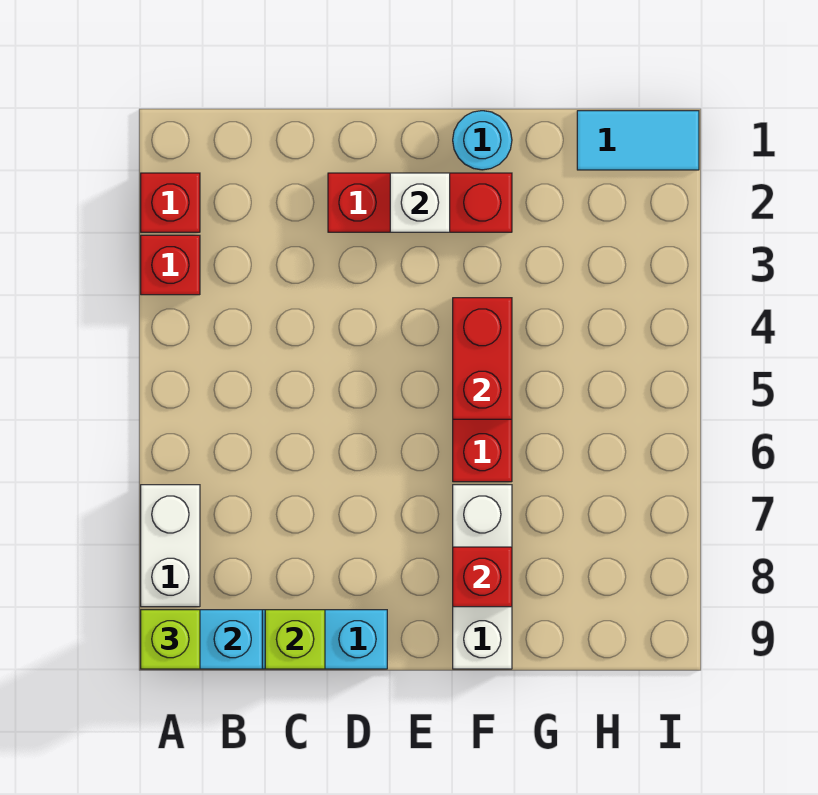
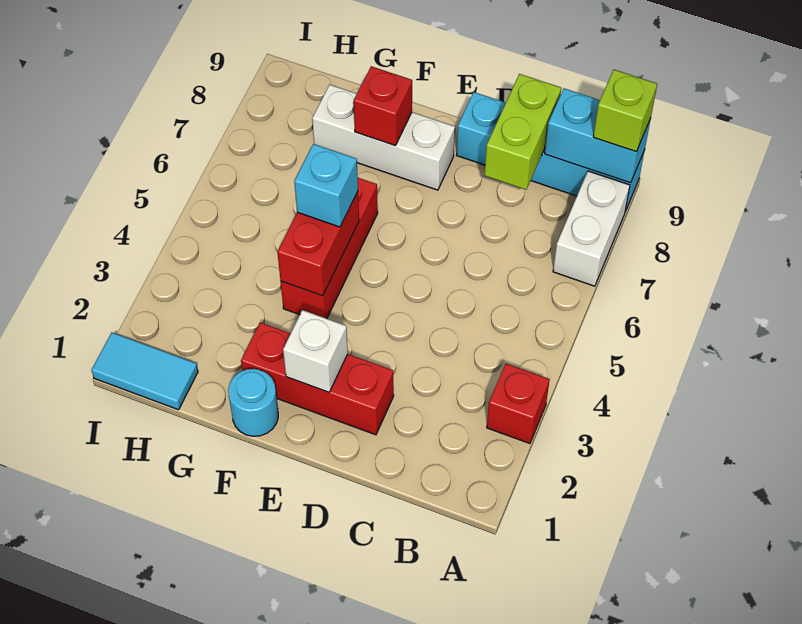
red brick A2 level 1 -> none
lime brick C9 level 2 -> lime brick C8:C9 level 2
none -> cyan brick F5 level 3
white brick F7:F9 level 1 -> white brick E8:G8 level 1

